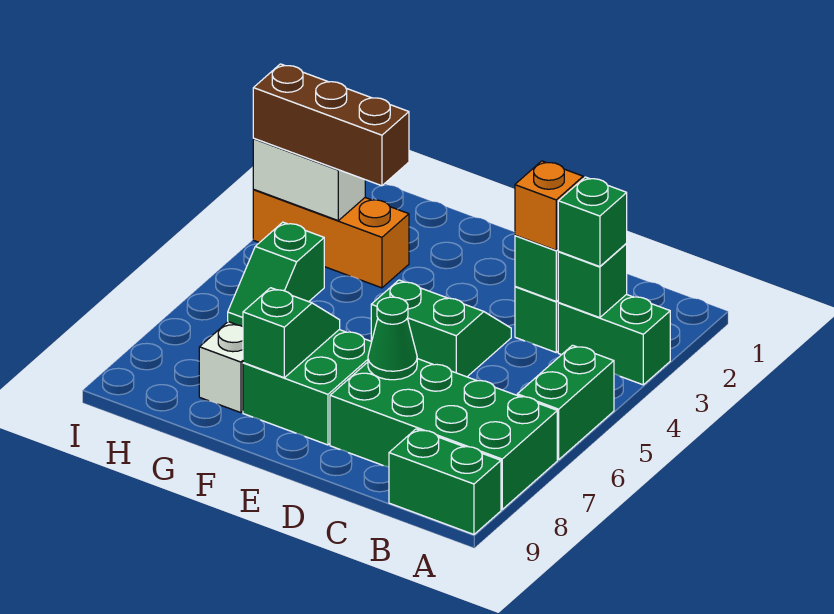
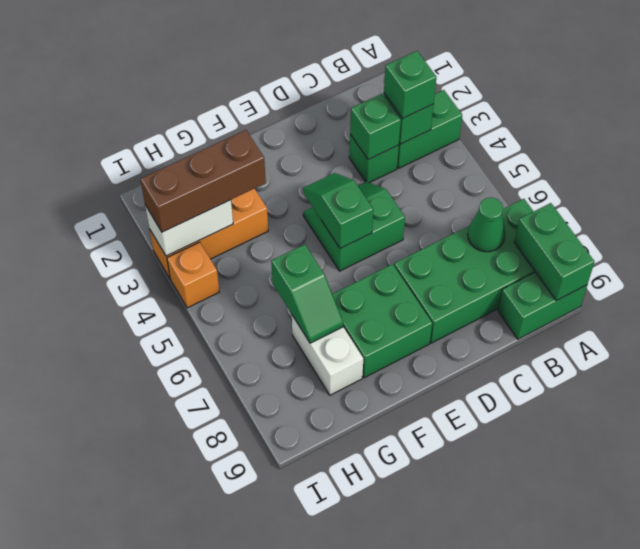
green brick A5:A6 level 1 -> green brick A8:A9 level 2
orange brick C3 level 3 -> orange brick I4 level 1
green cone D7 level 2 -> green cone B7 level 2
green slope F7:F8 level 2 top 8 -> green slope E4:E5 level 2 top 5

